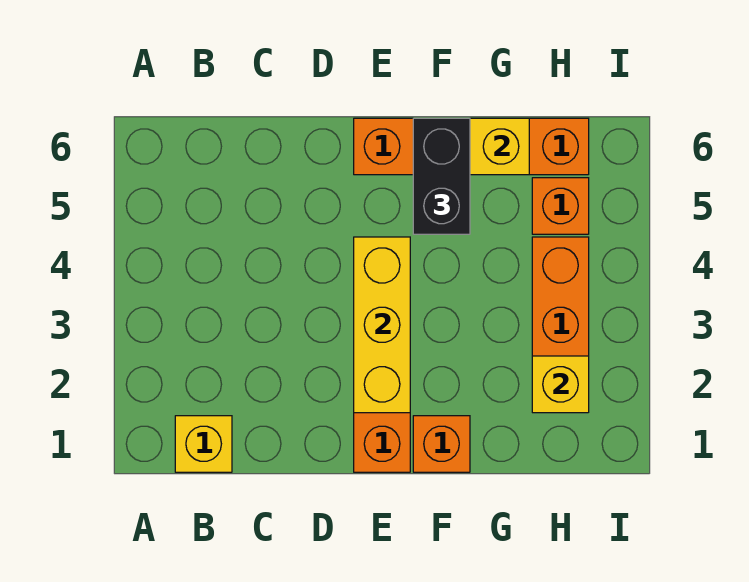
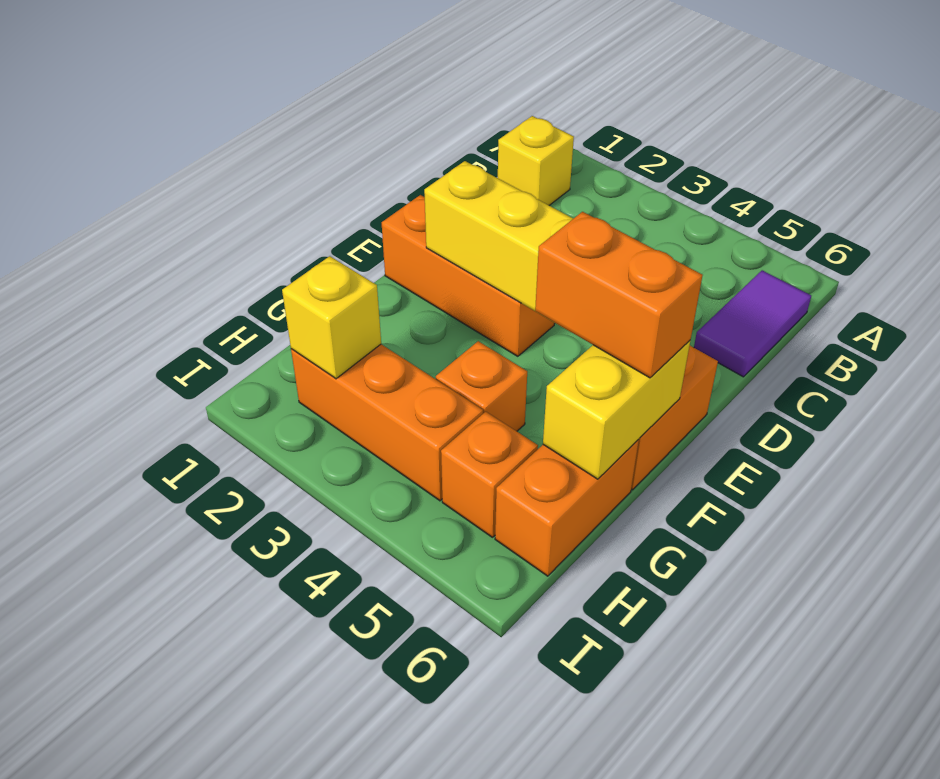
none -> purple tile B6:C6 level 1
orange brick F1 level 1 -> orange brick G4 level 1
black brick F5:F6 level 3 -> orange brick F5:F6 level 3

